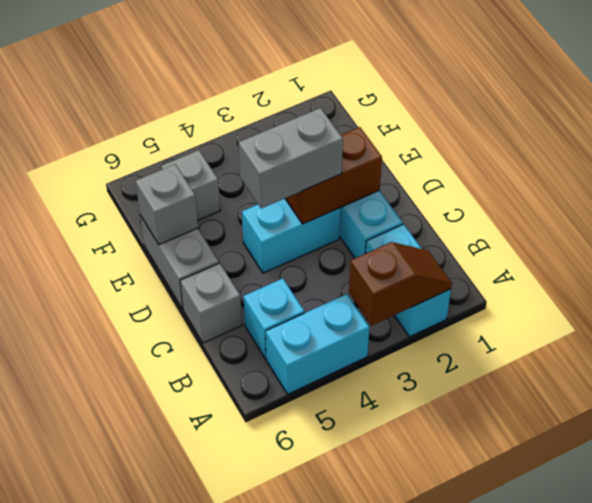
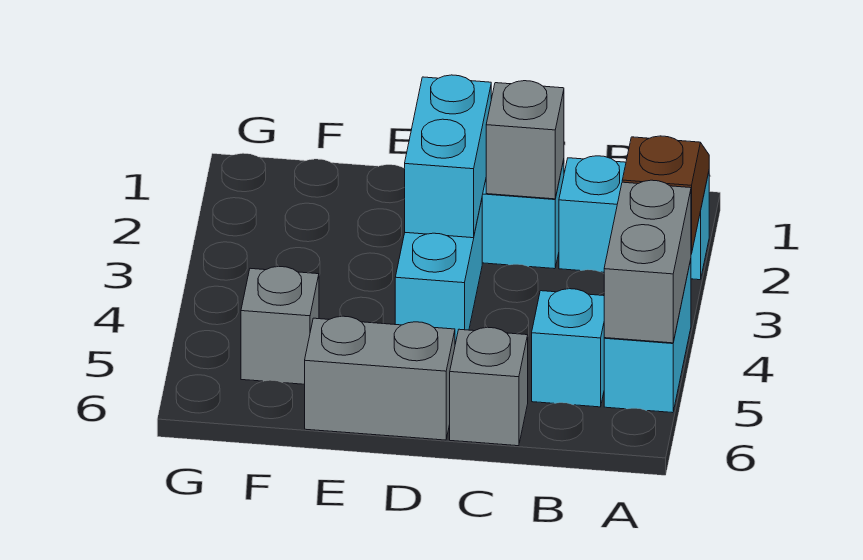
brown brick D2:D3 level 2 -> cyan brick D2:D3 level 2
grey brick D3:D4 level 3 -> grey brick A4:A5 level 2
grey brick E6 level 2 -> grey brick C2 level 2

